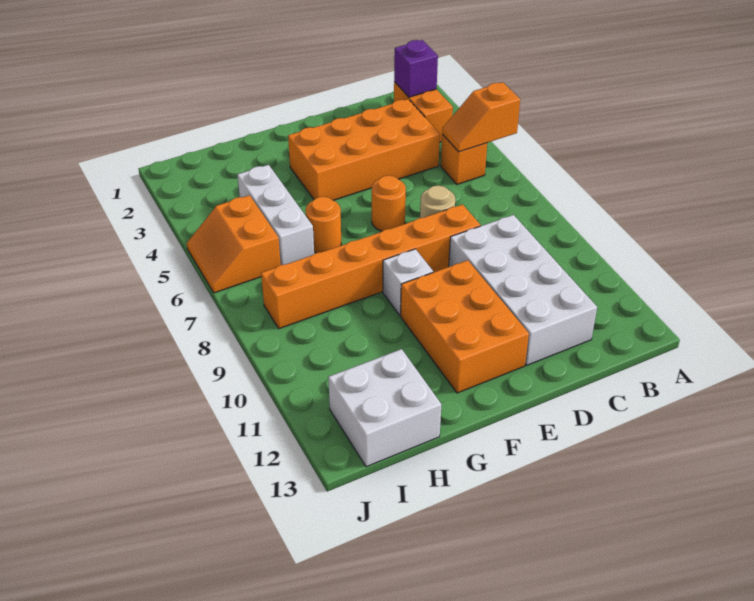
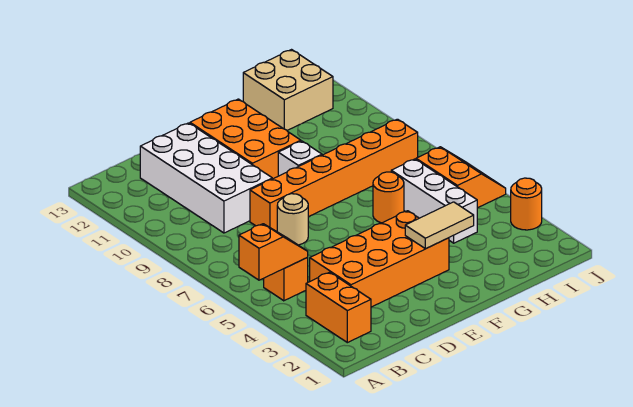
purple brick B2 level 2 -> none
orange round brick E6 level 1 -> orange round brick J3 level 1
none -> tan tile F3:G3 level 2
white brick H12:I13 level 1 -> tan brick H12:I13 level 1

